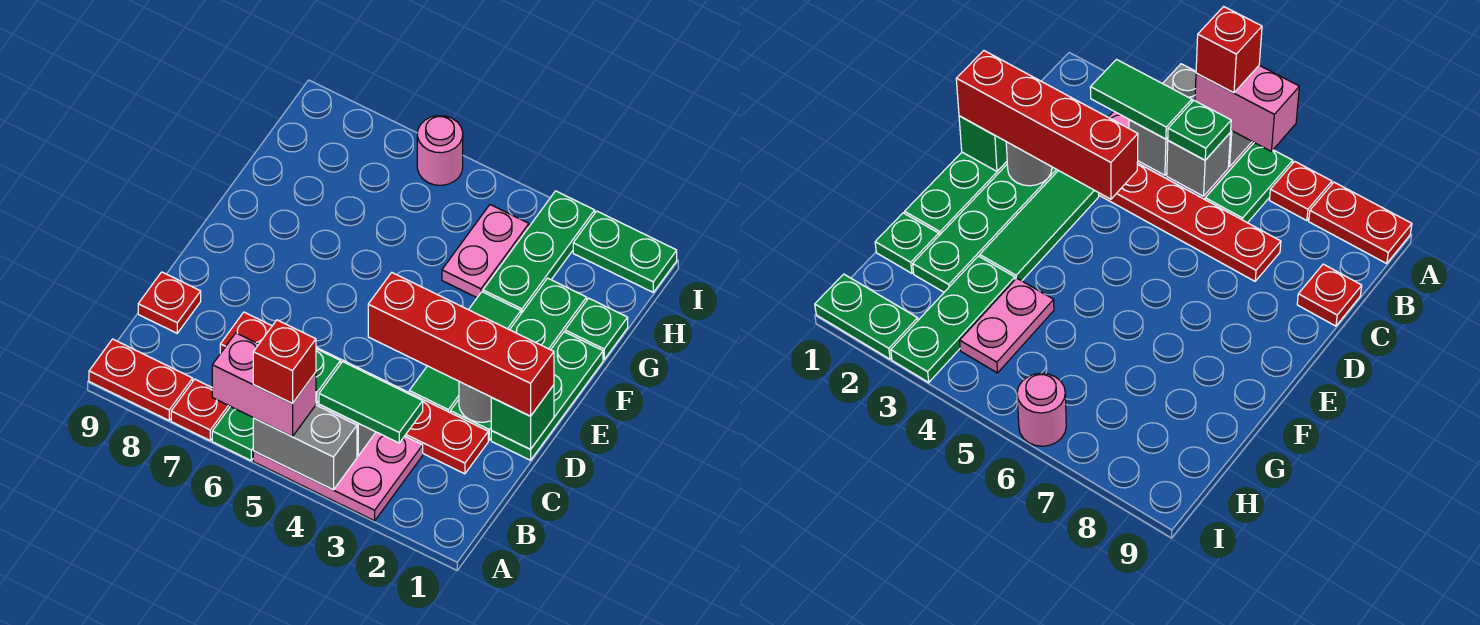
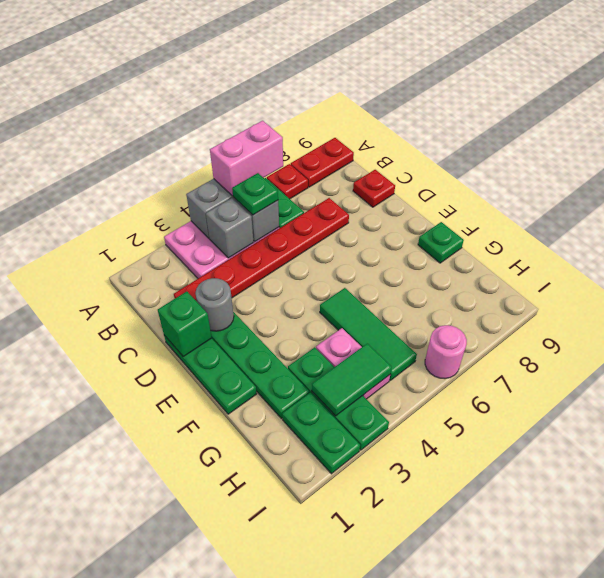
red brick A5 level 4 -> none
green tile B3:B4 level 3 -> green tile H3:H4 level 2
red brick D1:D4 level 3 -> none
green tile D3:F3 level 1 -> green tile F5:H5 level 1
green plate G1 level 1 -> green plate F9 level 1
green plate I1:I2 level 1 -> green plate H2:I2 level 1

